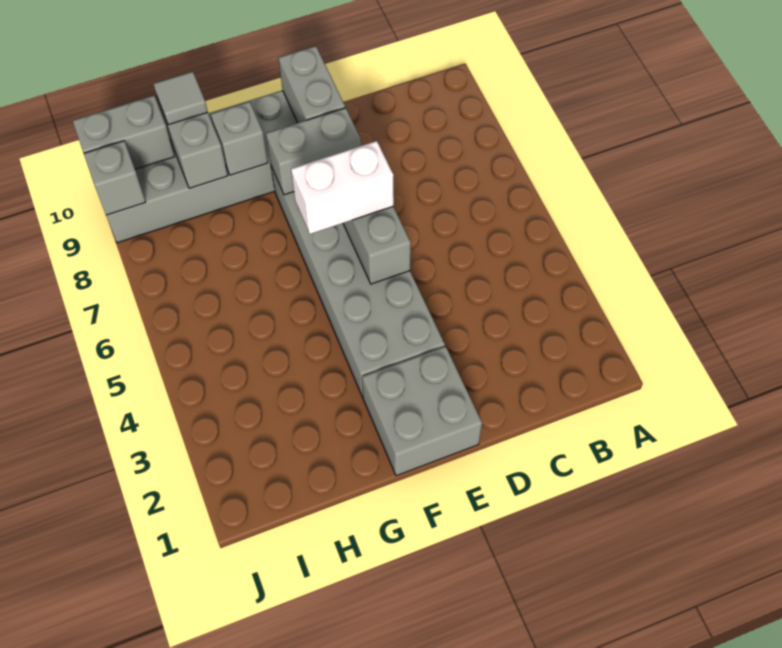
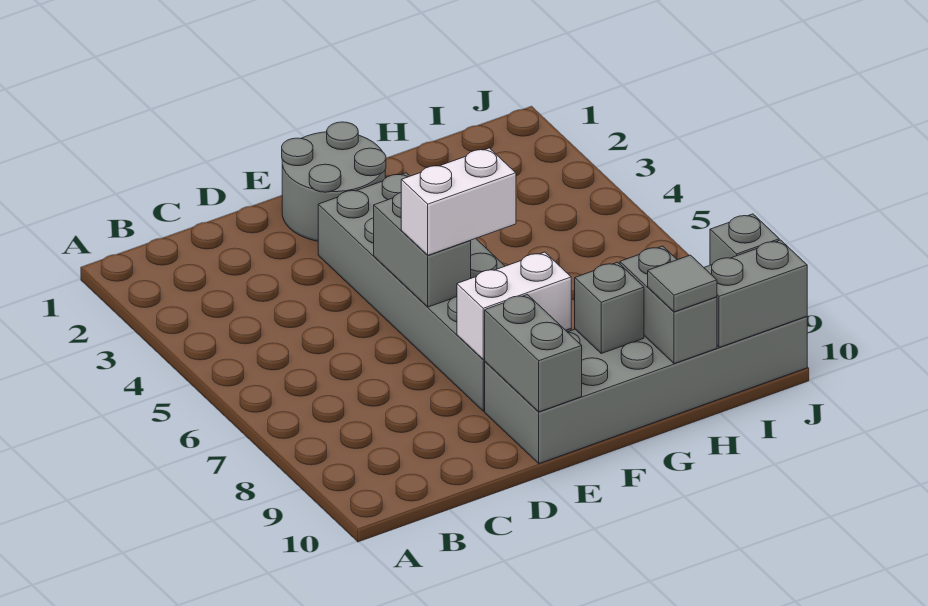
grey brick E1:F2 level 1 -> grey round brick E1:F2 level 1
grey brick E8:F8 level 2 -> white brick E8:F8 level 2

